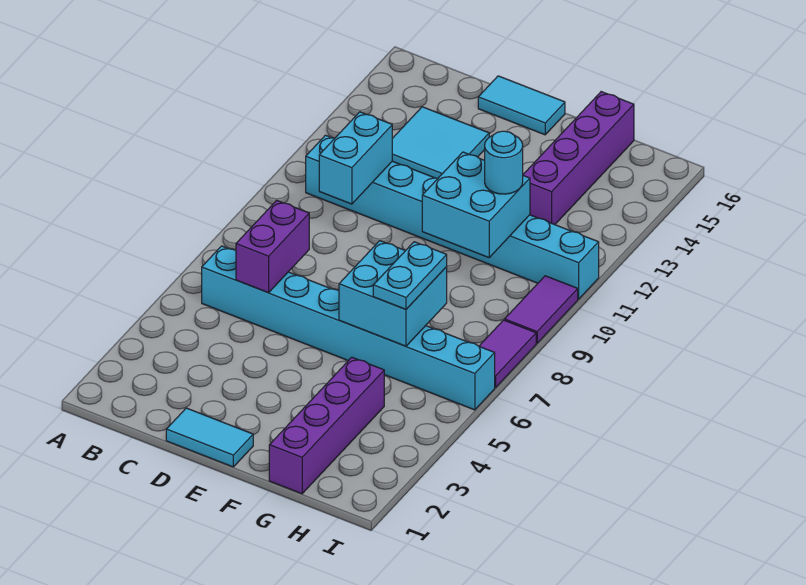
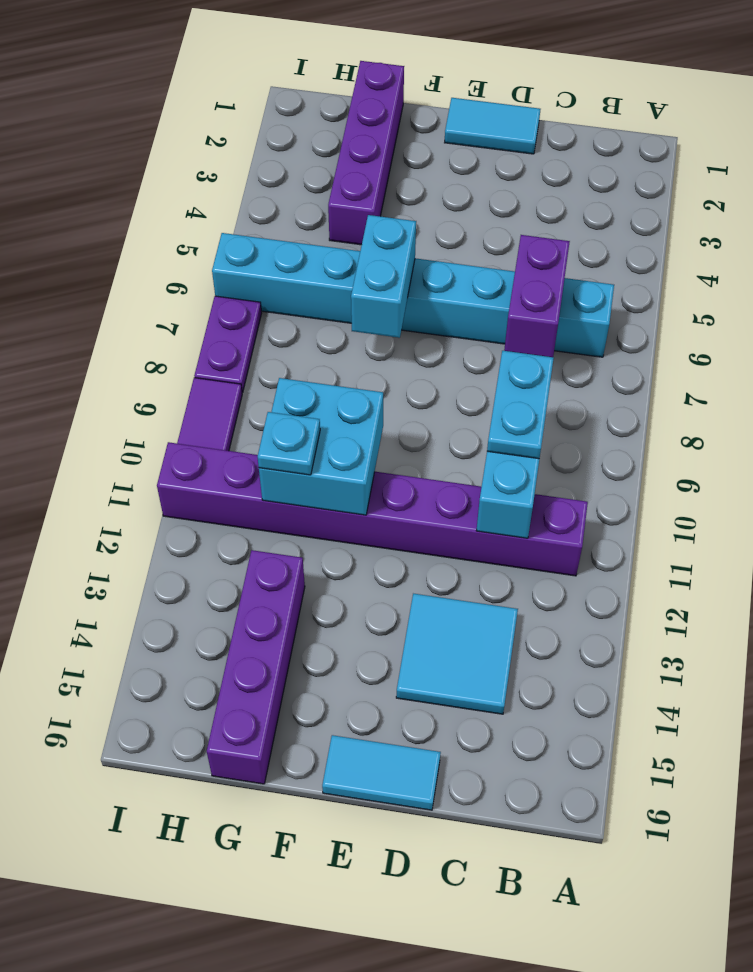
cyan brick B11:I11 level 1 -> purple brick B11:I11 level 1
cyan brick F6:G7 level 2 -> cyan brick F6:F7 level 2
cyan plate G6:G7 level 3 -> cyan plate C9:C10 level 3
cyan round brick G11 level 3 -> cyan plate G11 level 3
purple tile I7:I8 level 1 -> purple plate I7:I8 level 1

